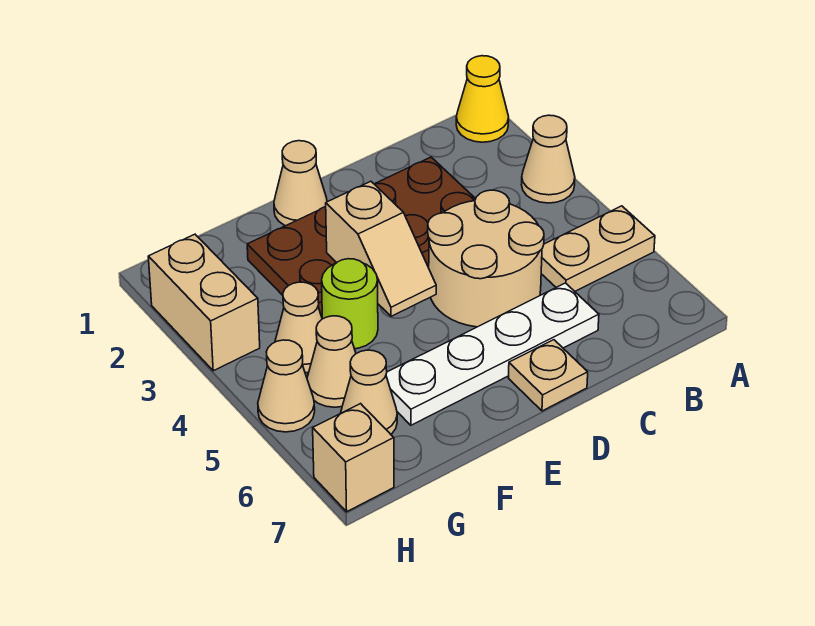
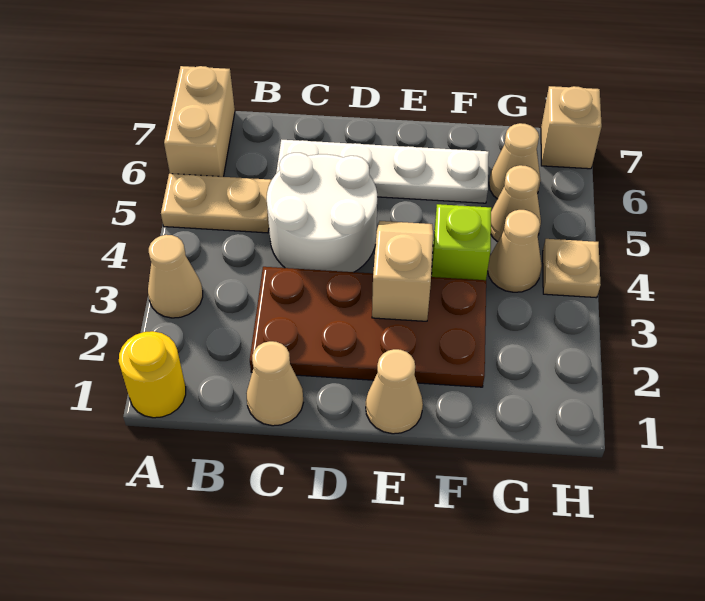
yellow cone A1 level 1 -> yellow round brick A1 level 1
tan round brick C4:D5 level 1 -> white round brick C4:D5 level 1
tan plate D7 level 1 -> tan plate H4 level 1
lime round brick F4 level 1 -> lime brick F4 level 1
tan brick H2:H3 level 1 -> tan brick A6:A7 level 1
tan cone H5 level 1 -> tan cone C1 level 1

